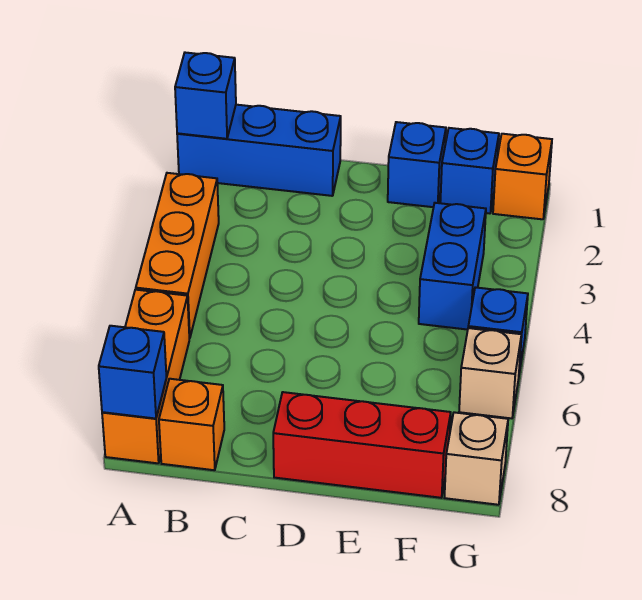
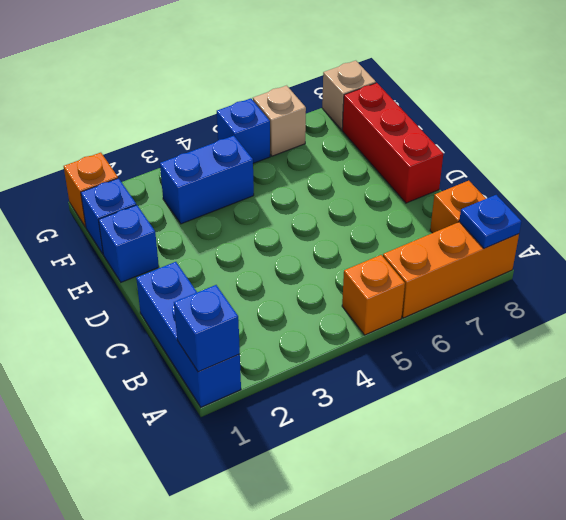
orange brick A3:A5 level 1 -> orange brick A5 level 1
blue brick A8 level 2 -> blue plate A8 level 2

